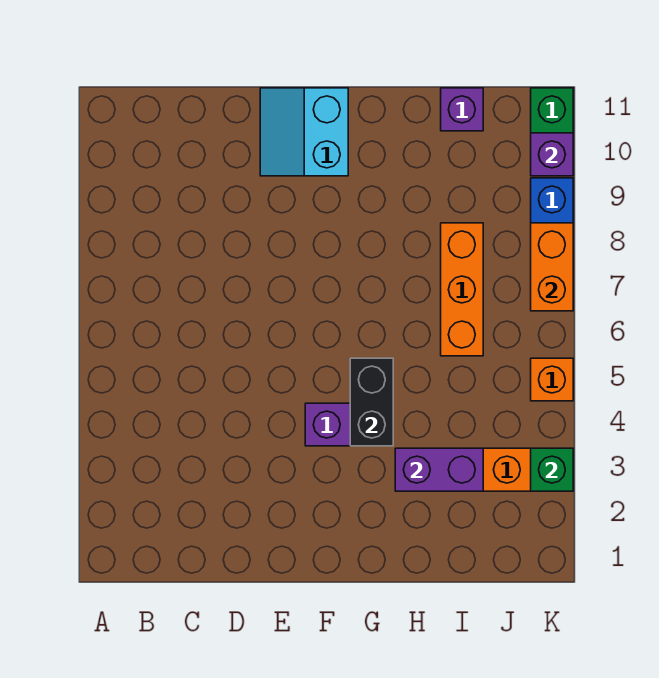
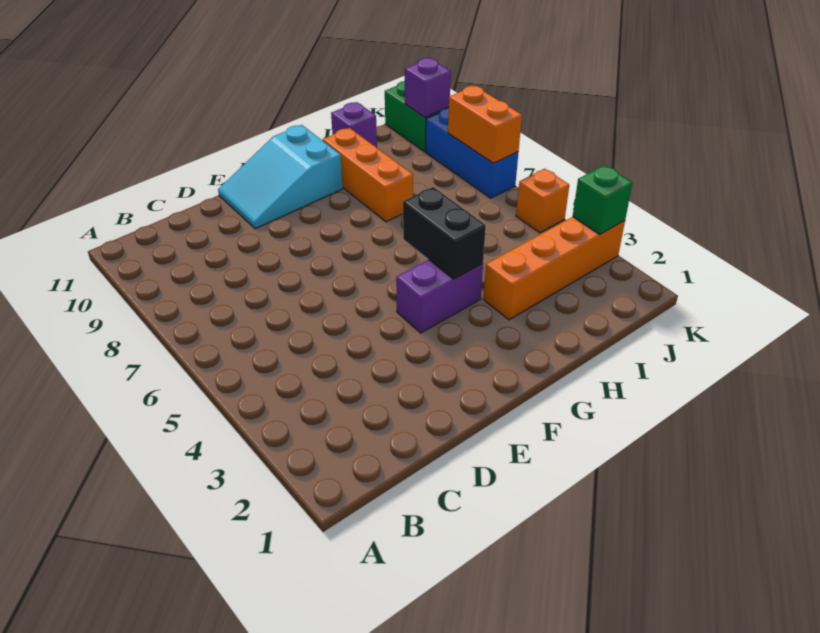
cyan slope E10:F11 level 1 top F -> cyan slope E10:G11 level 1 top G
purple brick H3:I3 level 2 -> none
orange brick I6:I8 level 1 -> orange brick H8:H10 level 1

